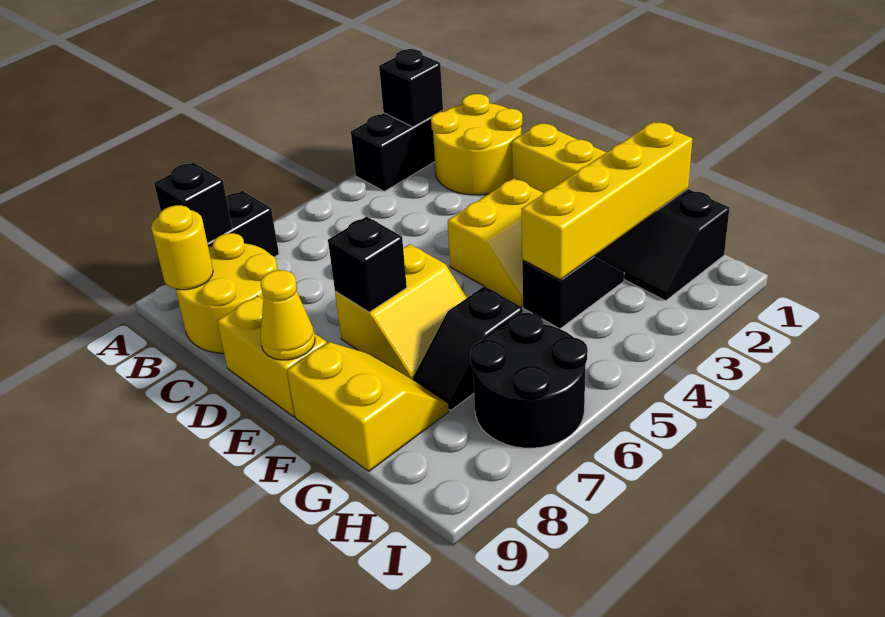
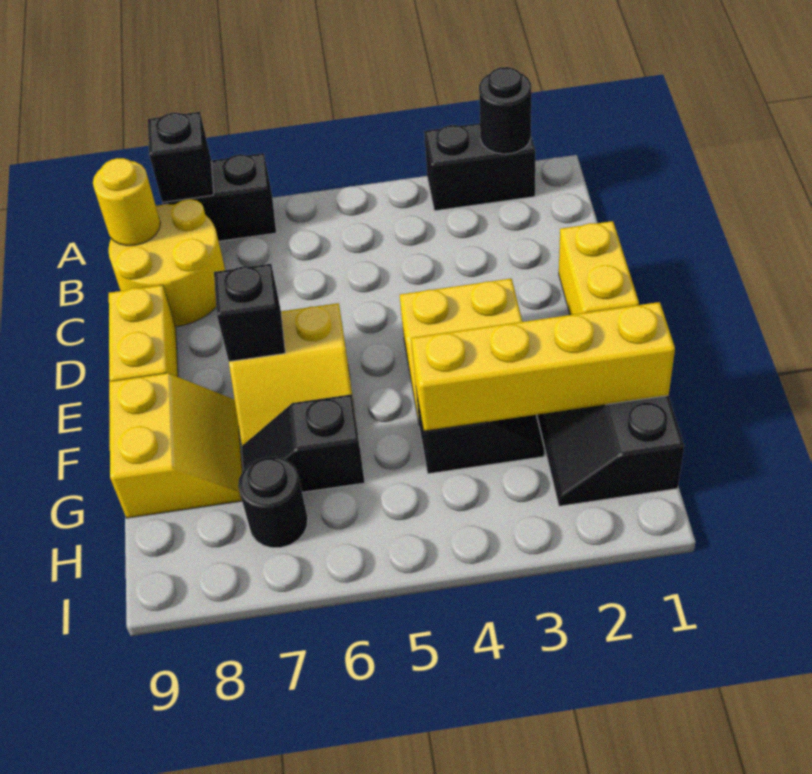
black brick A2 level 2 -> black round brick A2 level 2
yellow round brick B1:C2 level 1 -> none
yellow cone E9 level 2 -> none
black round brick H6:I7 level 1 -> black round brick H7 level 1

